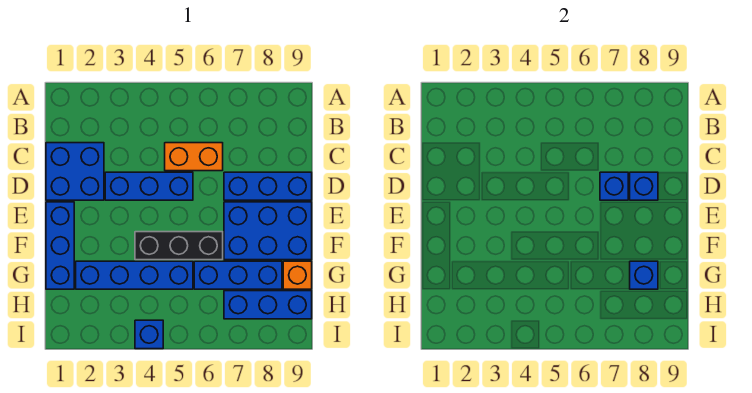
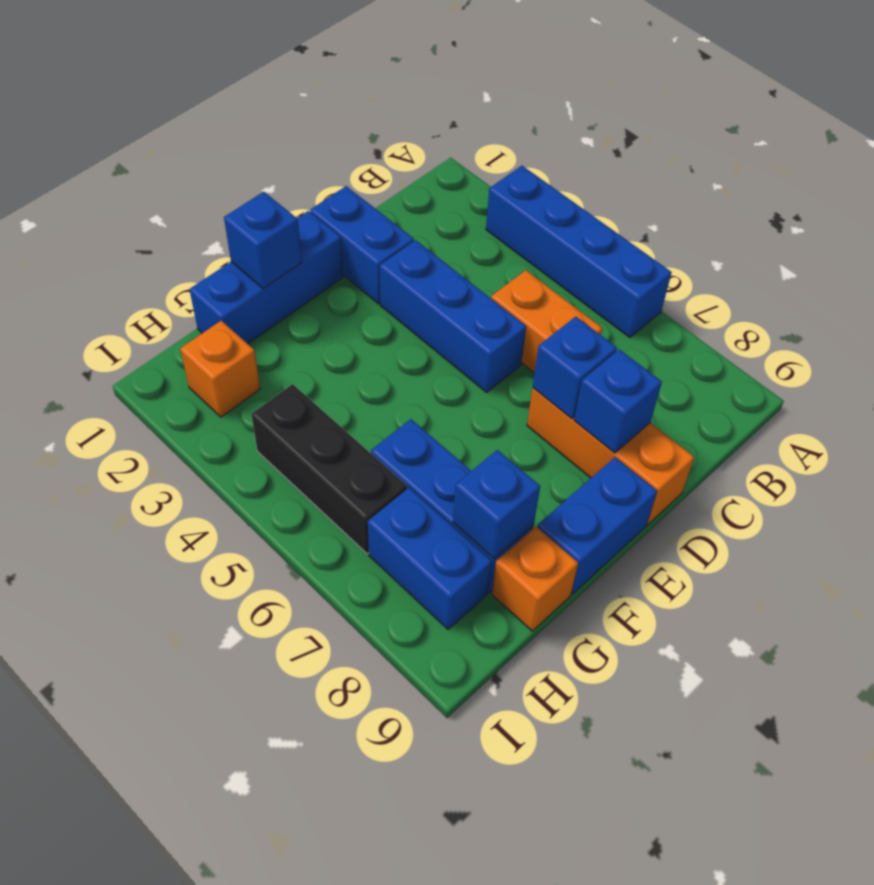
blue brick C1:D2 level 1 -> blue brick D1:D2 level 1
blue brick D7:D9 level 1 -> orange brick D7:D9 level 1
blue brick E7:F9 level 1 -> blue brick E9:F9 level 1
black brick F4:F6 level 1 -> black brick H4:H6 level 1
blue brick G2:G5 level 1 -> blue brick A3:A6 level 1
none -> orange brick H2 level 1
blue brick H7:H9 level 1 -> blue brick H7:H8 level 1
blue brick I4 level 1 -> blue brick F1 level 2

